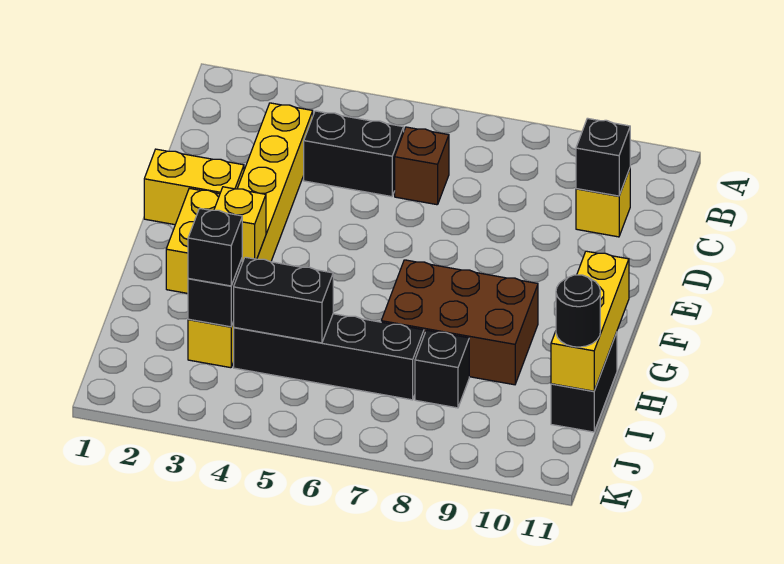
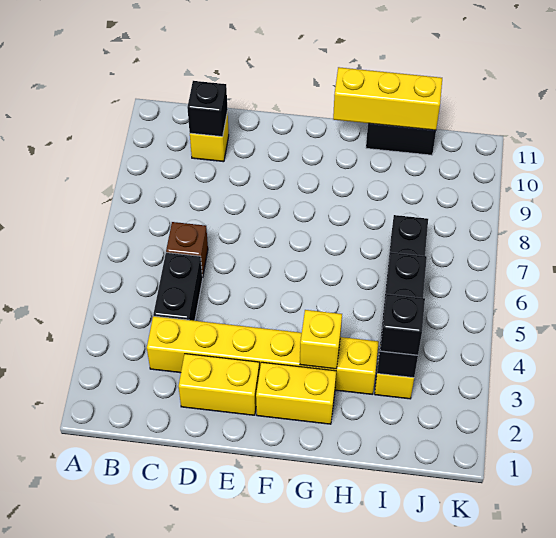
yellow brick E1:E2 level 1 -> yellow brick D2:E2 level 1
brown brick G7:H9 level 1 -> none
black brick I8 level 1 -> none
black round brick I11 level 3 -> none

